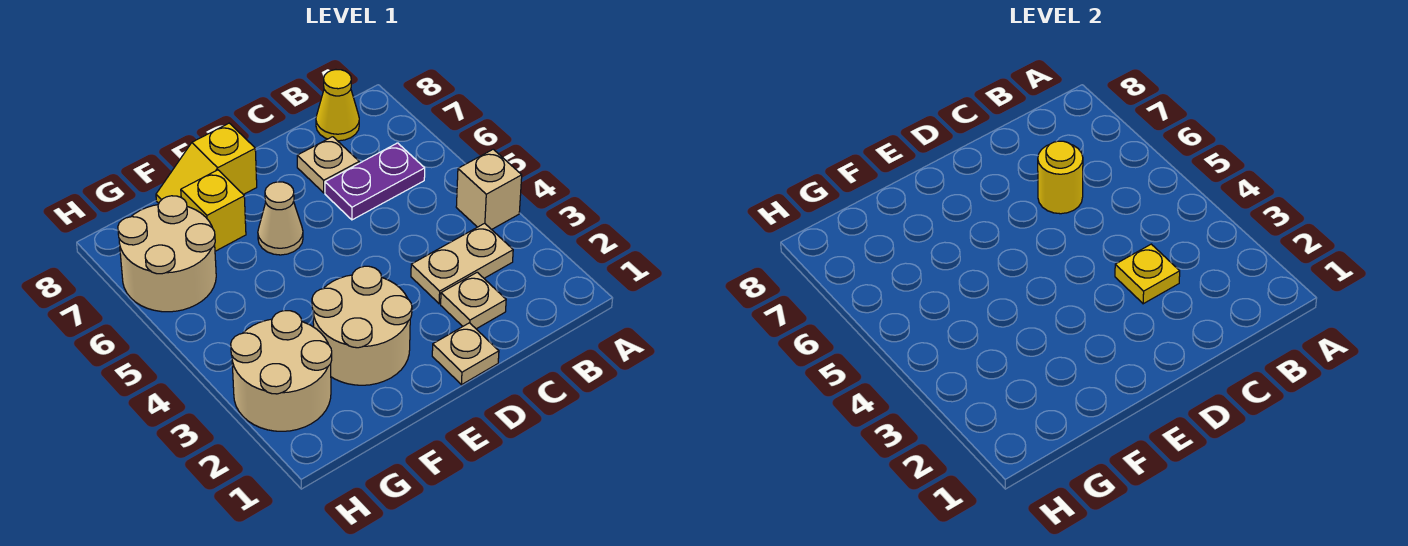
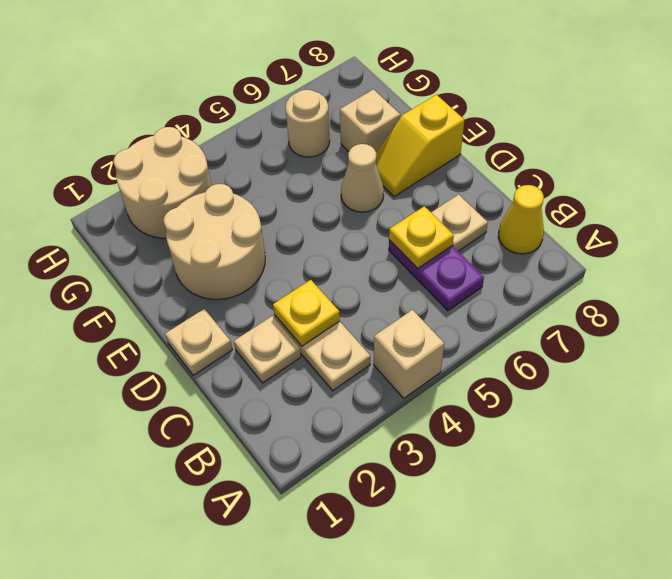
yellow round brick C6 level 2 -> yellow plate C6 level 2
yellow slope E8:F8 level 1 top E -> yellow slope E7:E8 level 1 top 8
yellow brick F7 level 1 -> tan brick F7 level 1
tan round brick G6:H7 level 1 -> tan round brick G6 level 1

